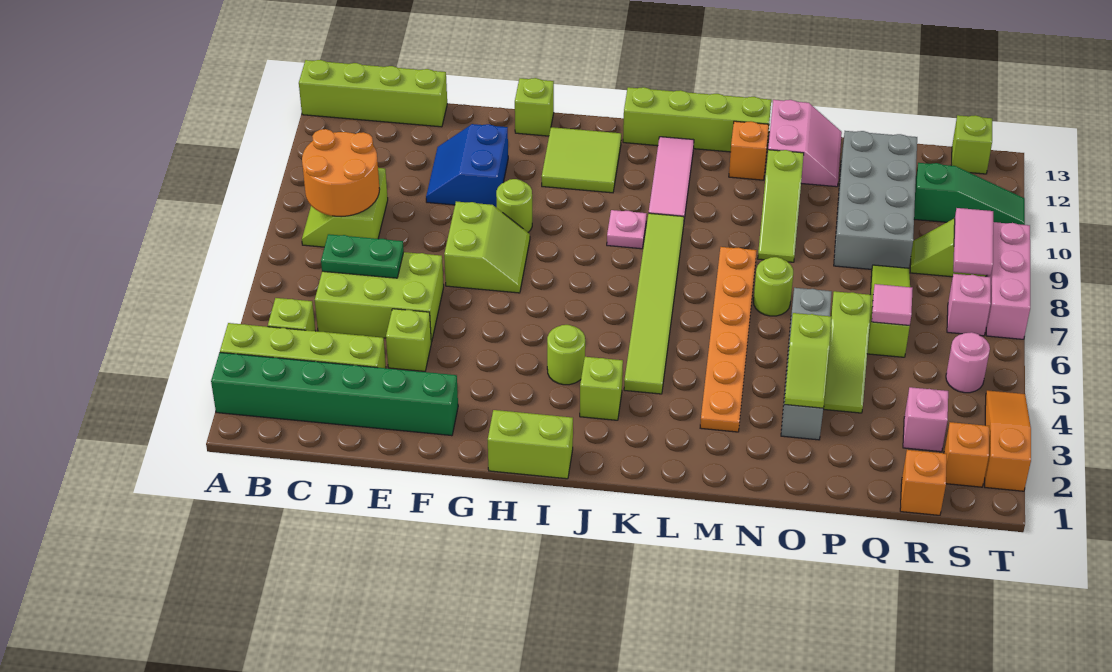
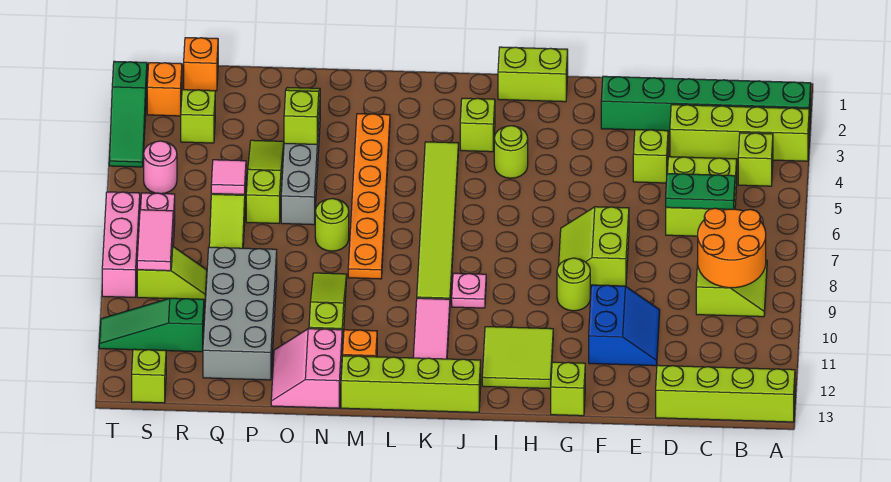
lime brick C5:E6 level 1 -> lime brick C5:D6 level 1
pink brick R3 level 1 -> lime brick R3 level 1
orange slope T2:T4 level 1 top 2 -> green slope T2:T4 level 1 top 2

